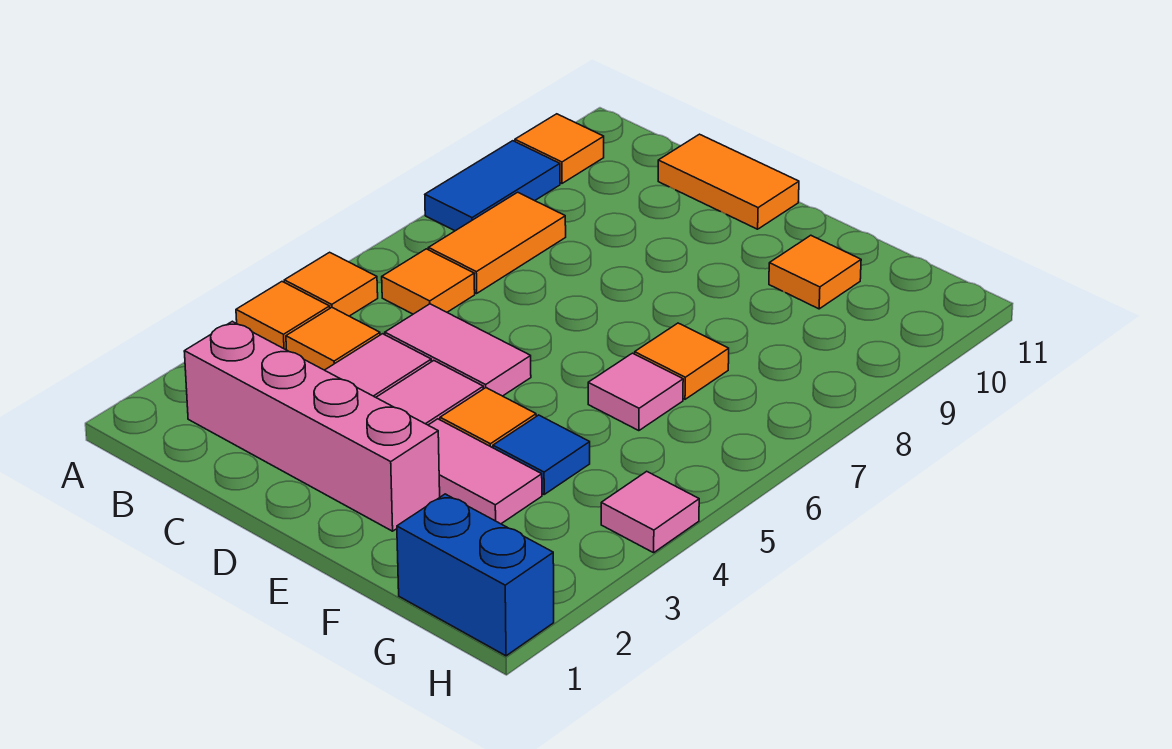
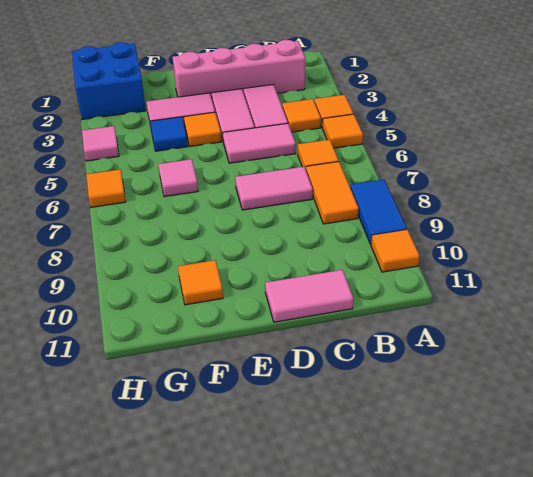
none -> pink tile C7:D7 level 1
orange tile C11:D11 level 1 -> pink tile C11:D11 level 1
orange tile F7 level 1 -> orange tile H6 level 1
blue brick G1:H1 level 1 -> blue brick G1:H2 level 1

